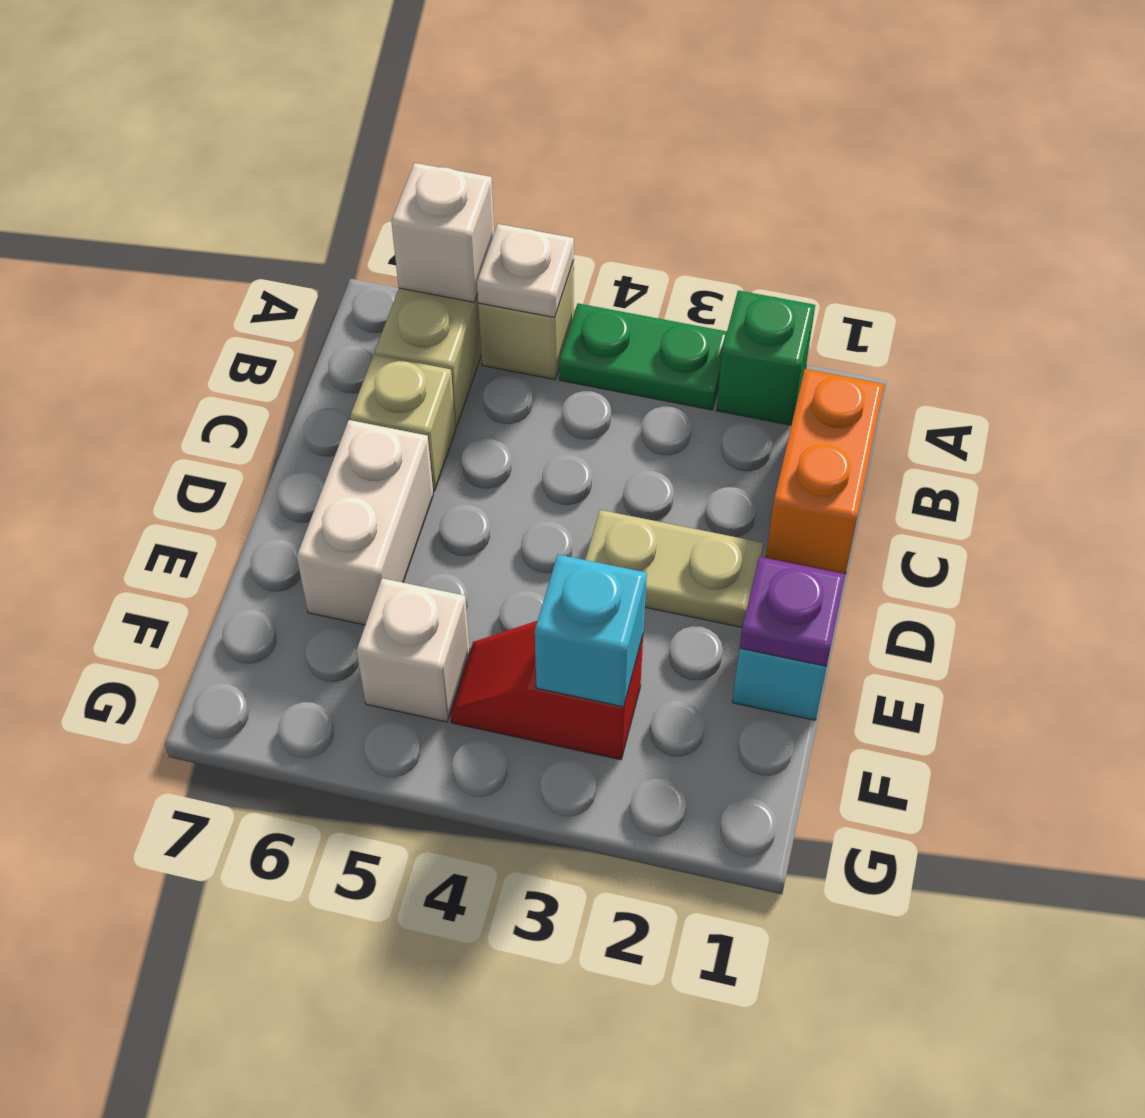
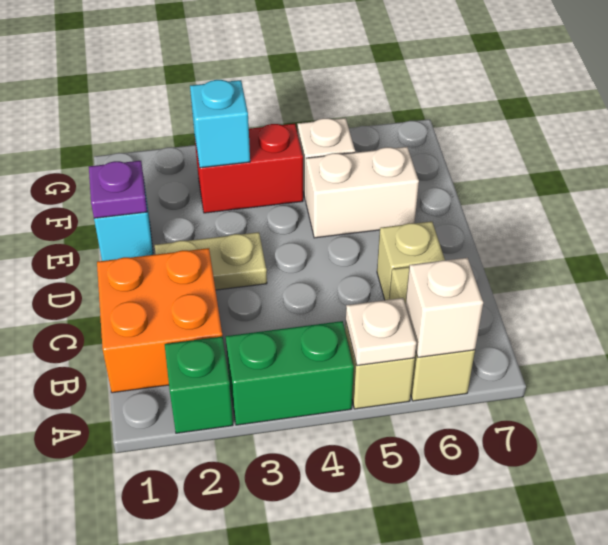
green plate A3:A4 level 1 -> green brick A3:A4 level 1
orange brick B1:C1 level 1 -> orange brick B1:C2 level 1
white brick D6:E6 level 1 -> white brick E5:E6 level 1
red slope F3:F4 level 1 top 3 -> red brick F3:F4 level 1

